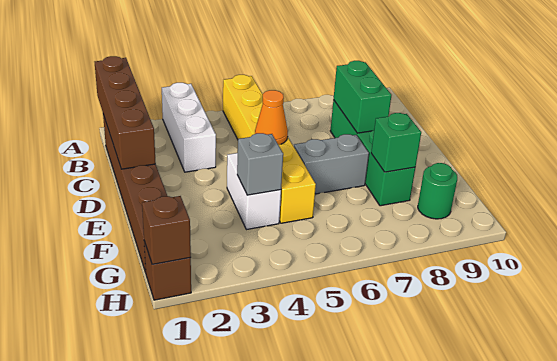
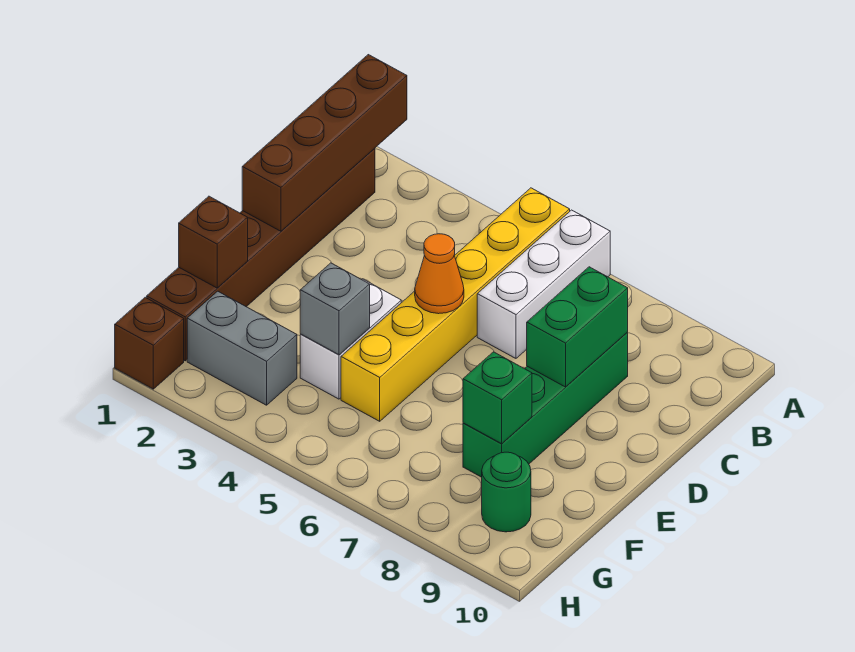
white brick A3:C3 level 1 -> white brick A6:C6 level 1
grey brick E6:E7 level 1 -> grey brick G2:G3 level 1
brown brick H1 level 2 -> brown brick F1 level 2

